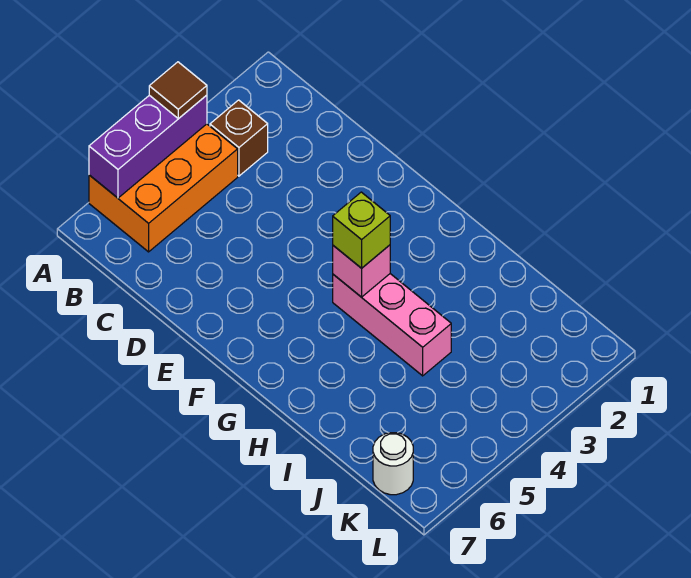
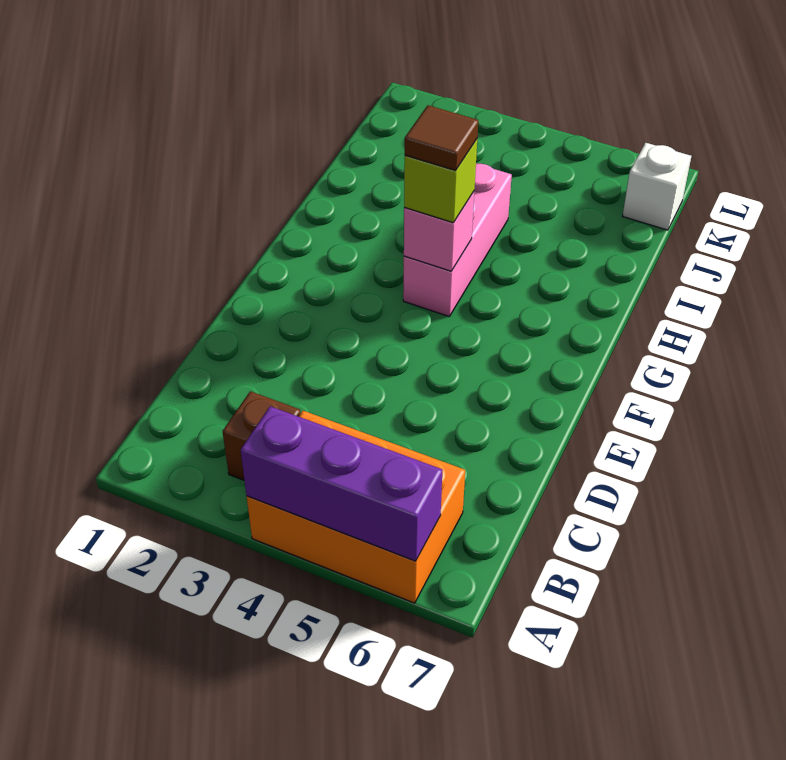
brown tile A4 level 3 -> brown tile G4 level 4
white round brick K7 level 1 -> white brick K7 level 1

